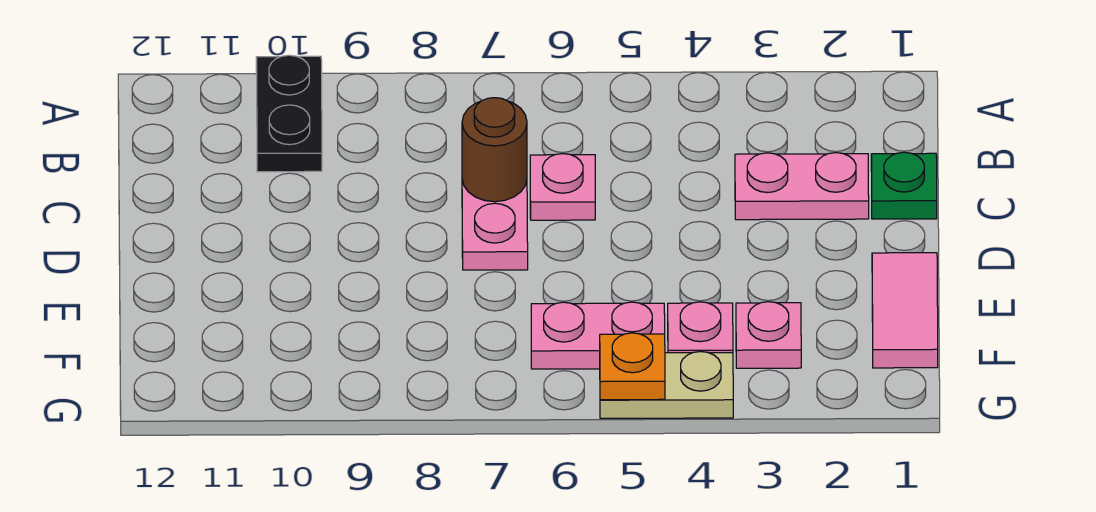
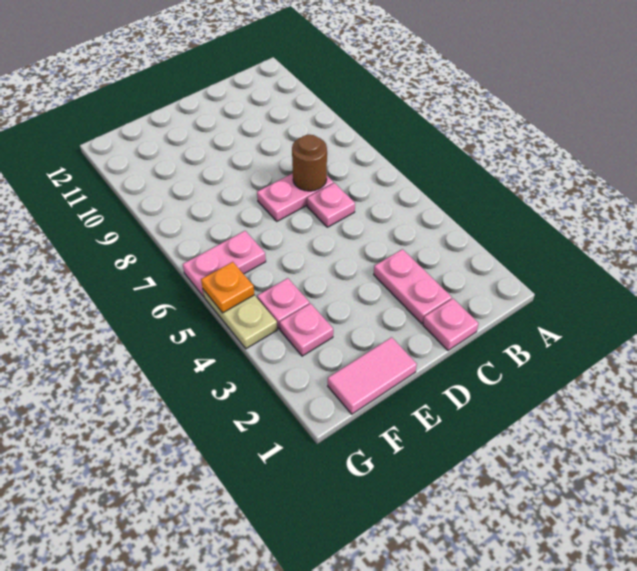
black plate A10:B10 level 1 -> none
green plate C1 level 1 -> pink plate C1 level 1
pink plate F5:F6 level 1 -> pink plate F6:G6 level 1

